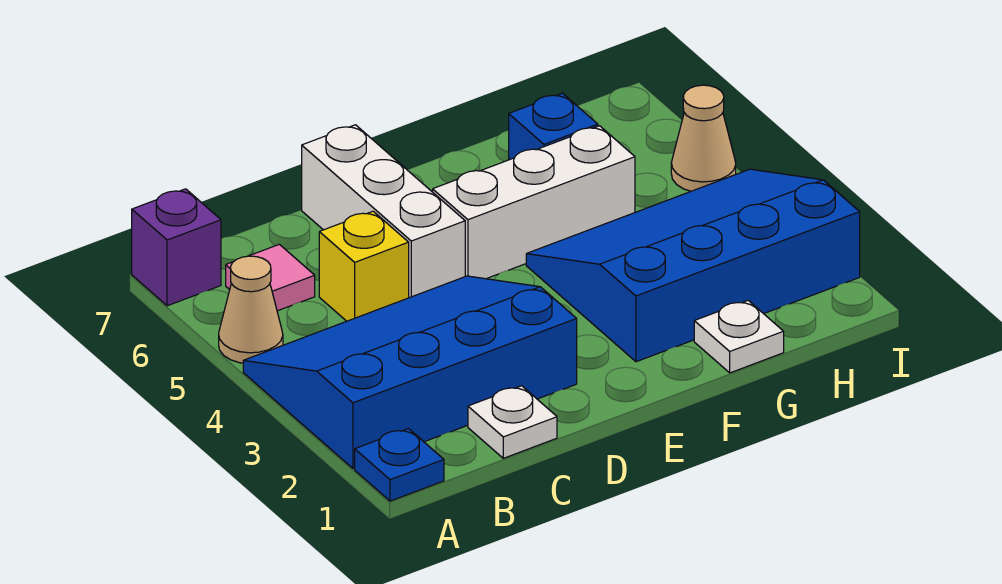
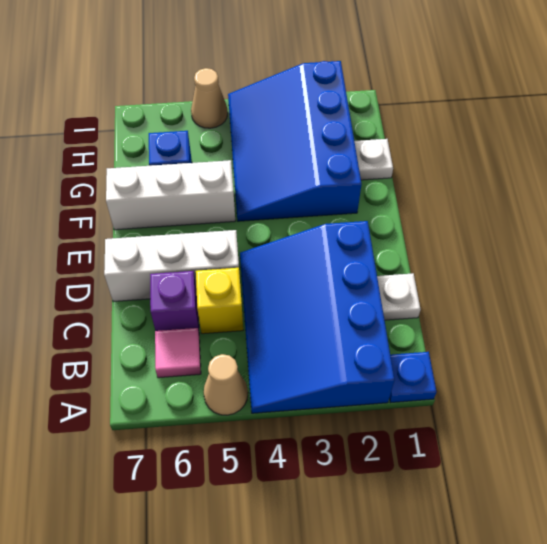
purple brick A7 level 1 -> purple brick C6 level 1
white brick E5:G5 level 1 -> white brick F5:F7 level 1

